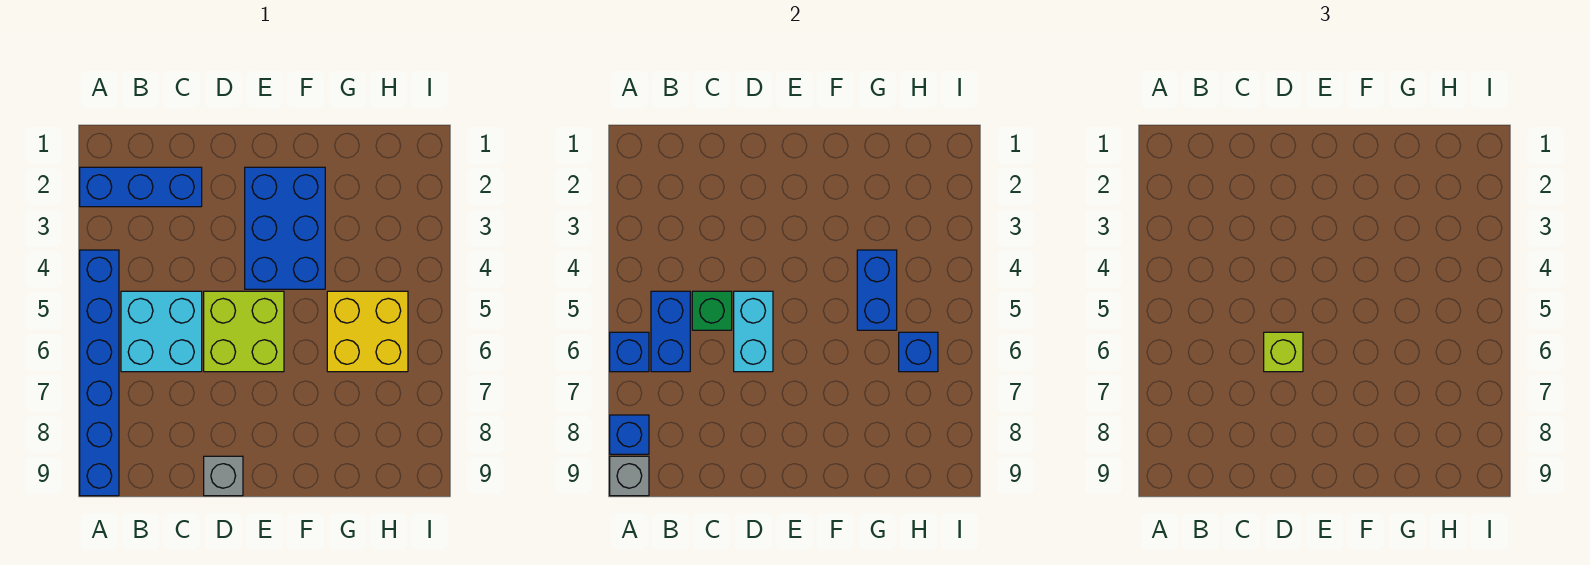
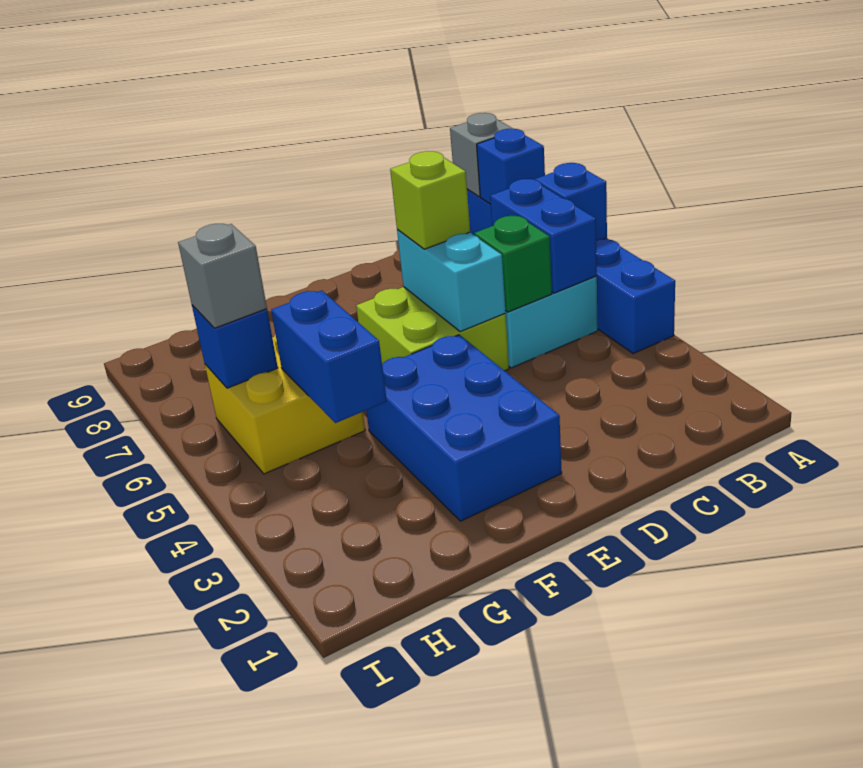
blue brick A2:C2 level 1 -> none
grey brick D9 level 1 -> grey brick H6 level 3

